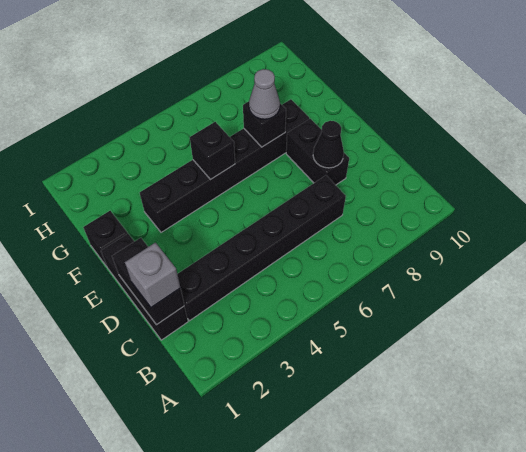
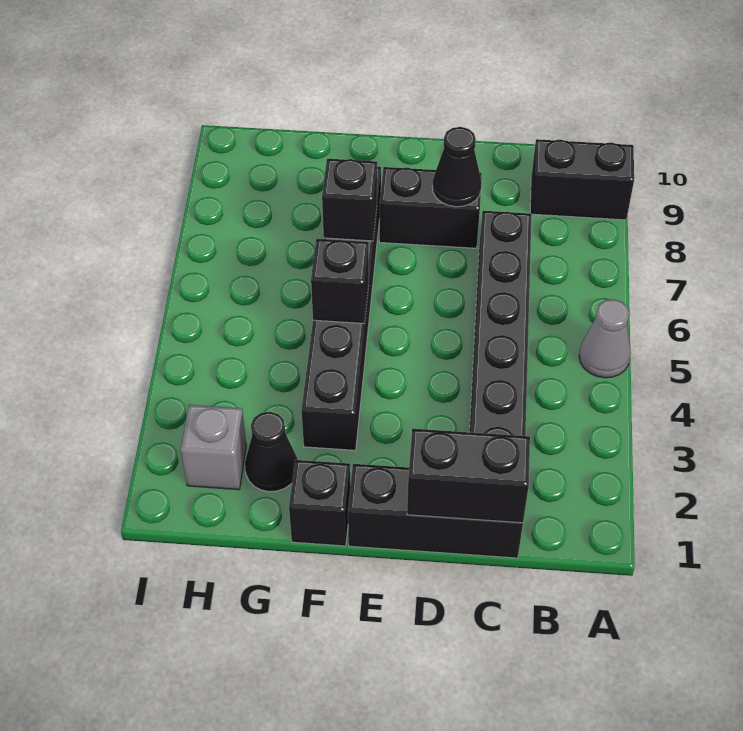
none -> black brick A9:B9 level 1
grey brick C1 level 3 -> grey brick H2 level 1
grey cone F7 level 3 -> grey cone A5 level 1
none -> black cone G2 level 1

